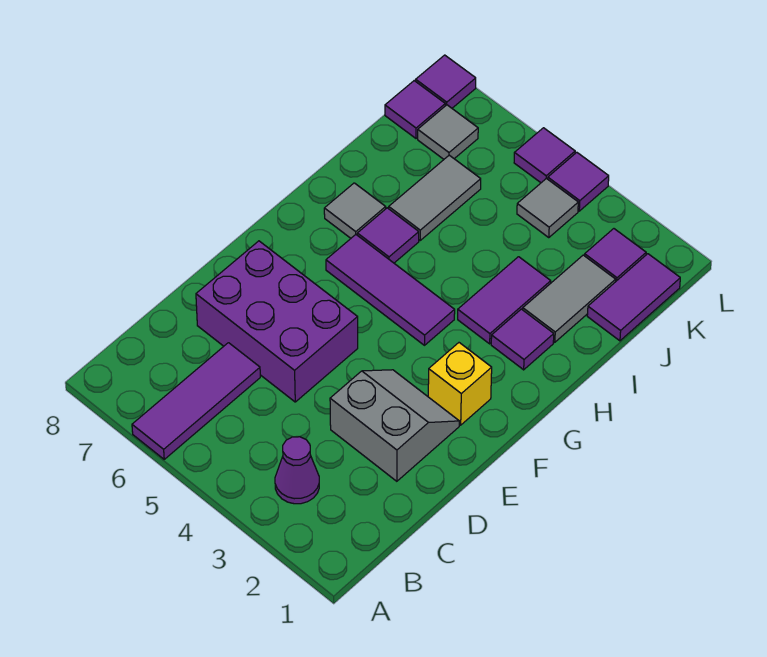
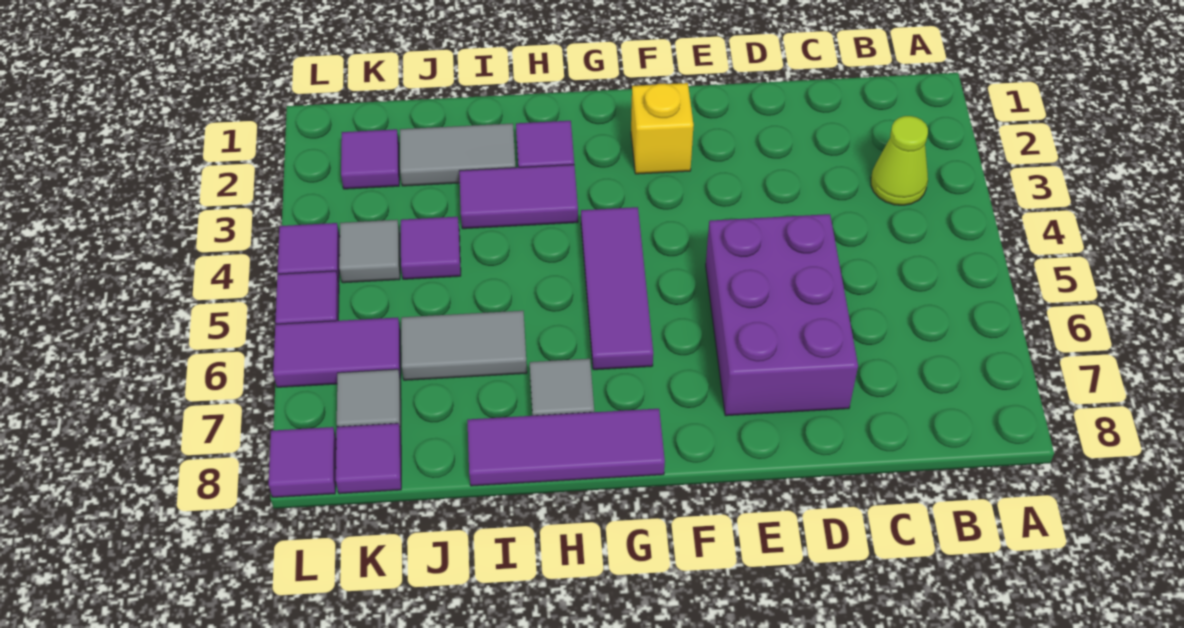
purple tile A6:C6 level 1 -> purple tile G8:I8 level 1
purple cone B3 level 1 -> lime cone B3 level 1
grey slope D2:E3 level 1 top D -> none
purple tile H6 level 1 -> purple tile J4 level 1
purple tile J1:K1 level 1 -> purple tile K6:L6 level 1

